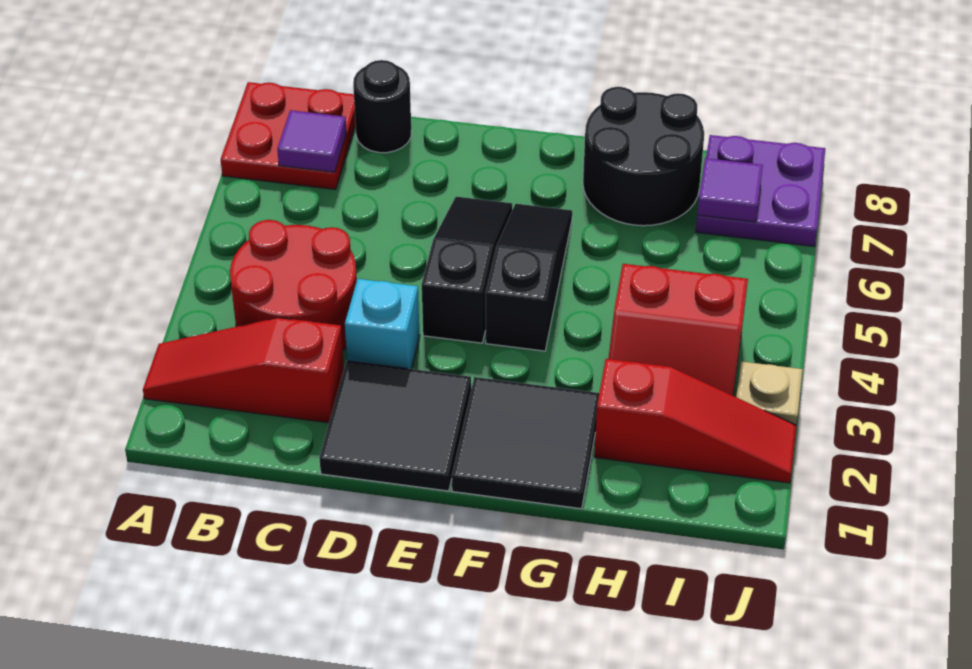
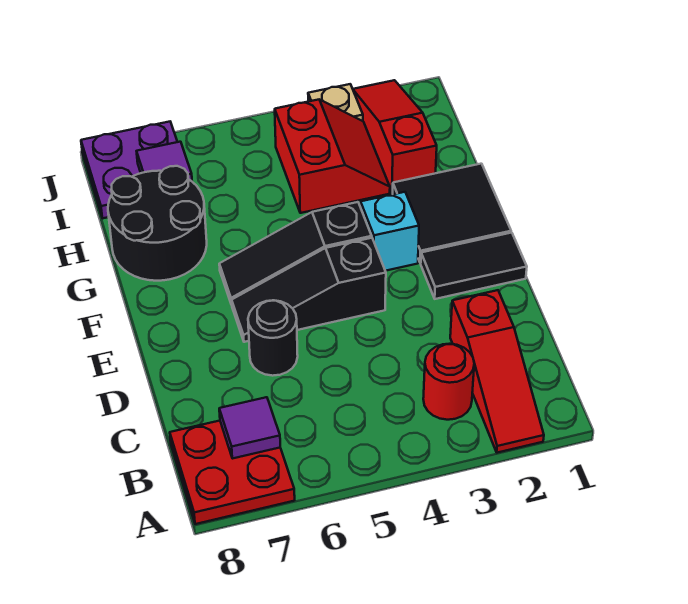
red round brick B3:C4 level 1 -> red round brick B3 level 1
black round brick C8 level 1 -> black round brick D6 level 1
black tile D1:E2 level 1 -> black tile E1:E2 level 1
cyan brick D3 level 1 -> cyan brick F3 level 1

